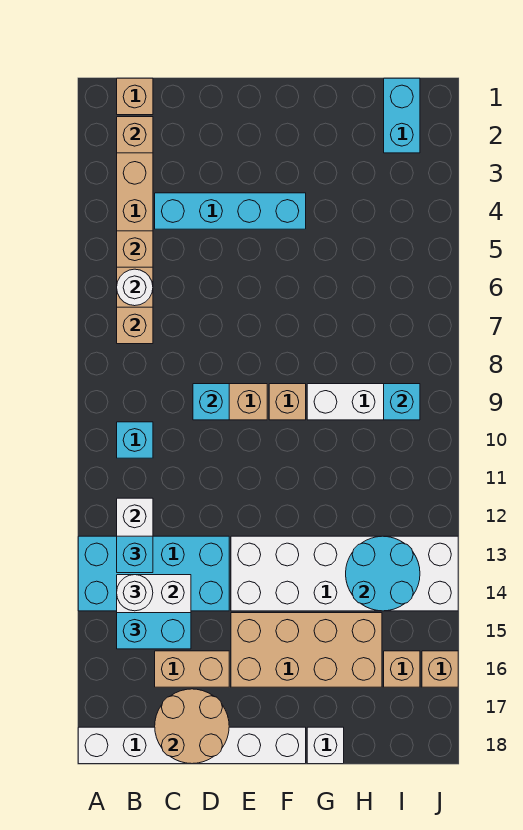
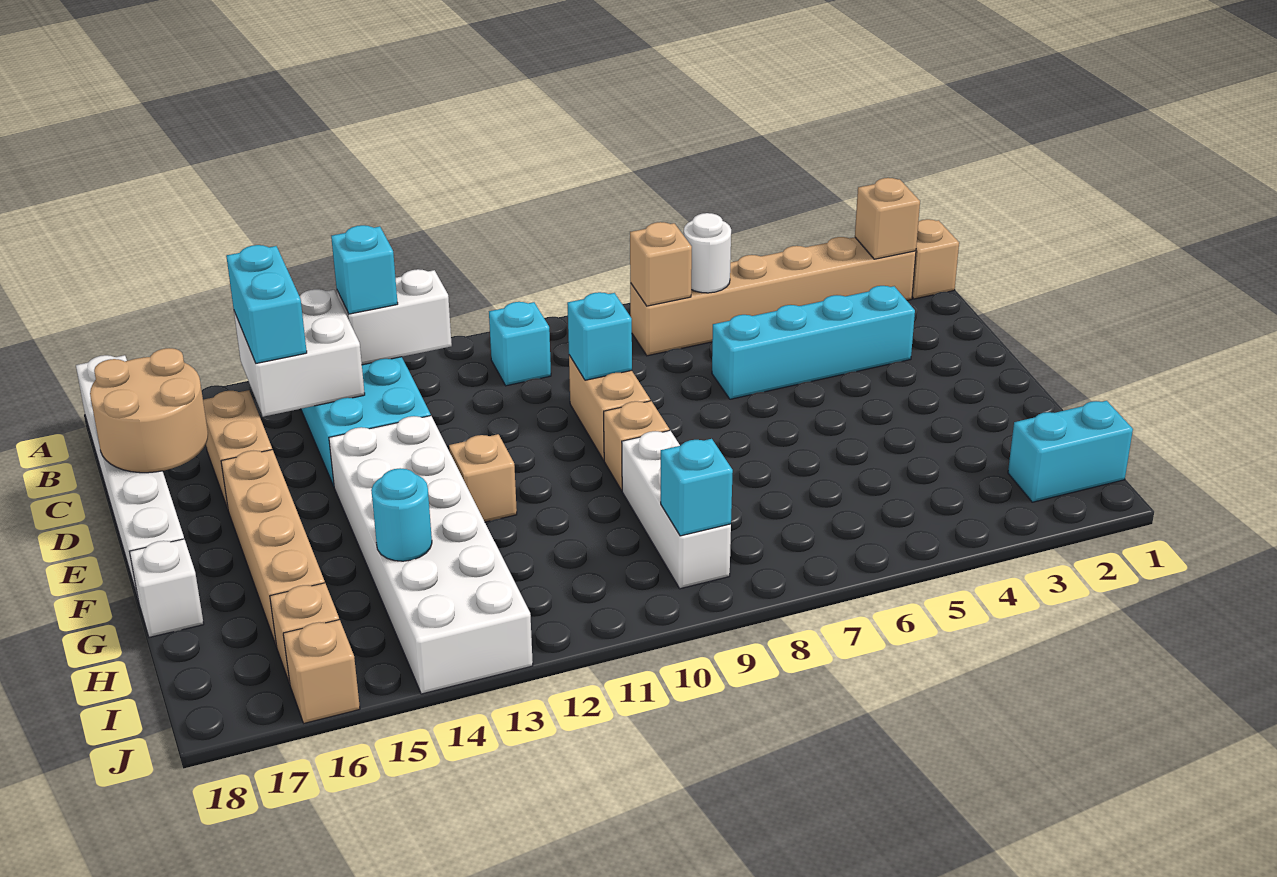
tan brick B5 level 2 -> tan brick F12 level 1
white round brick B14 level 3 -> none
cyan brick C4:F4 level 1 -> cyan brick D3:D6 level 1
tan brick E15:H16 level 1 -> tan brick E16:H16 level 1
cyan round brick H13:I14 level 2 -> cyan round brick H14 level 2

